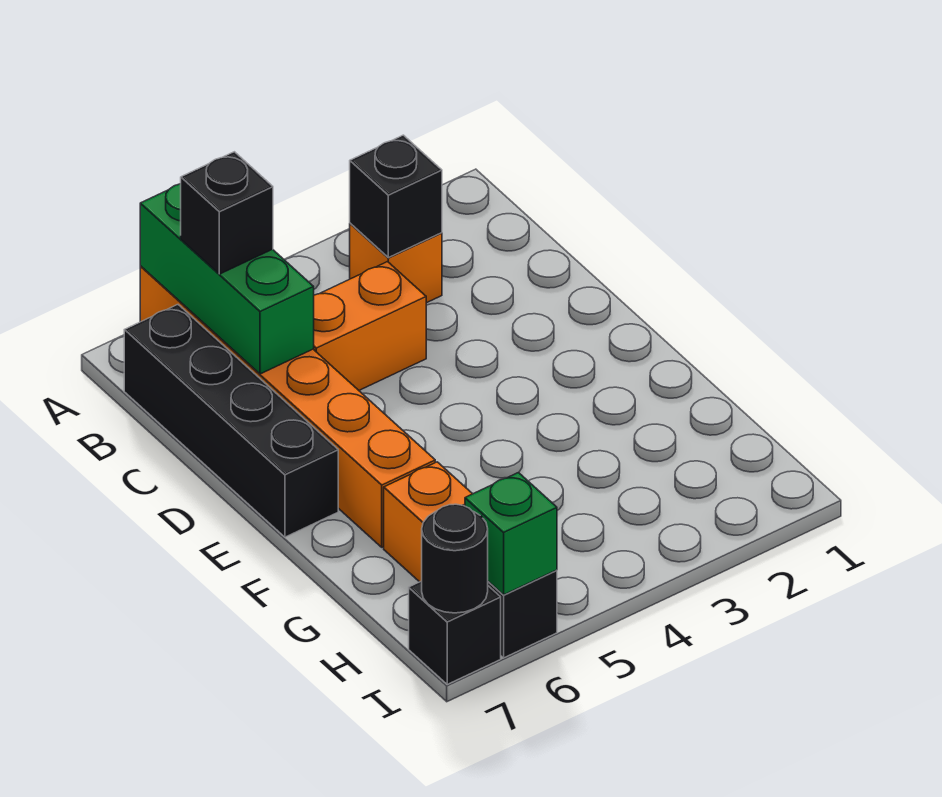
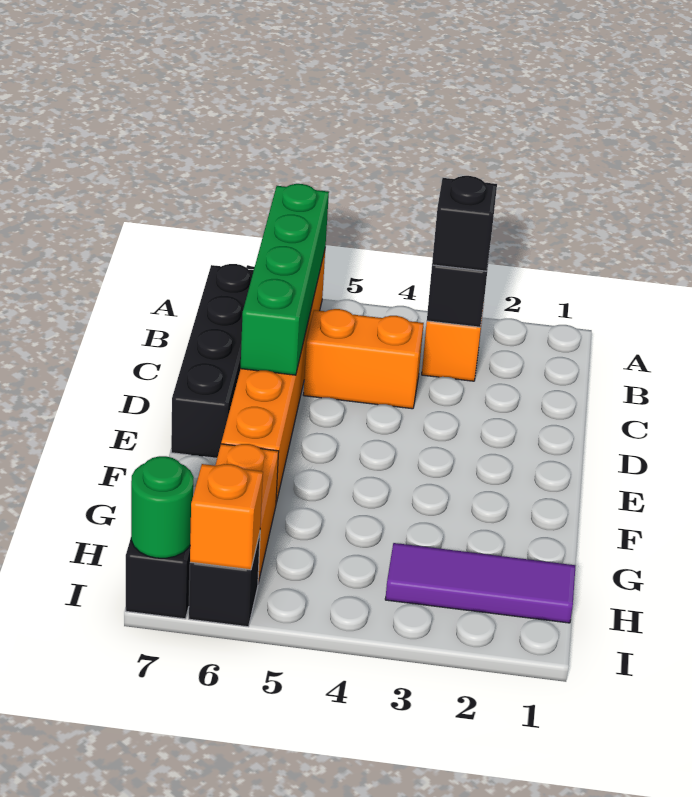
green brick A6:C6 level 2 -> green brick A6:D6 level 2
black brick B6 level 3 -> black brick B3 level 3
none -> purple tile H1:H3 level 1
green brick I6 level 2 -> orange brick I6 level 2
black round brick I7 level 2 -> green round brick I7 level 2

